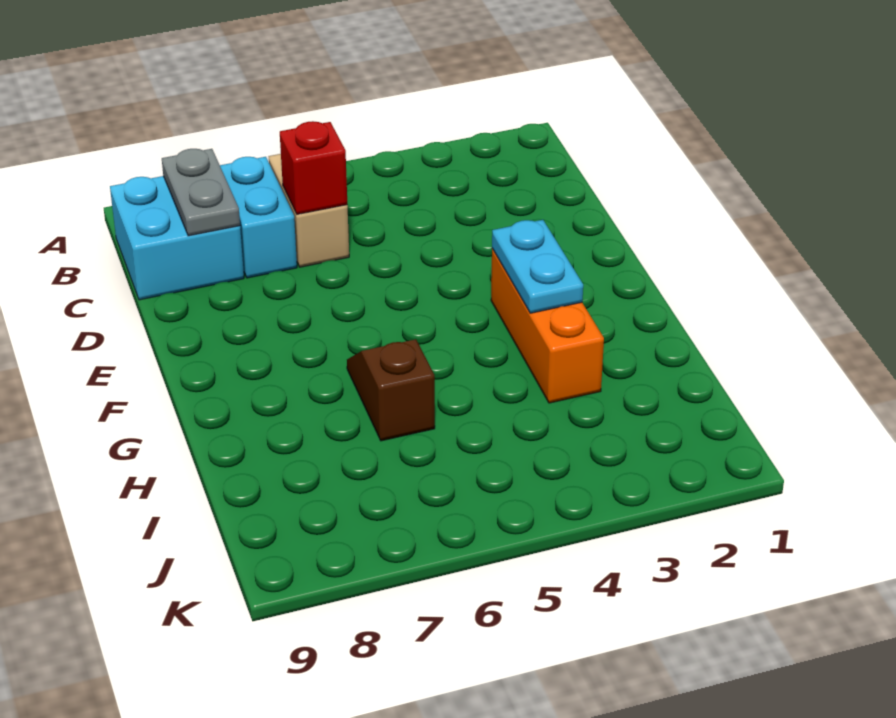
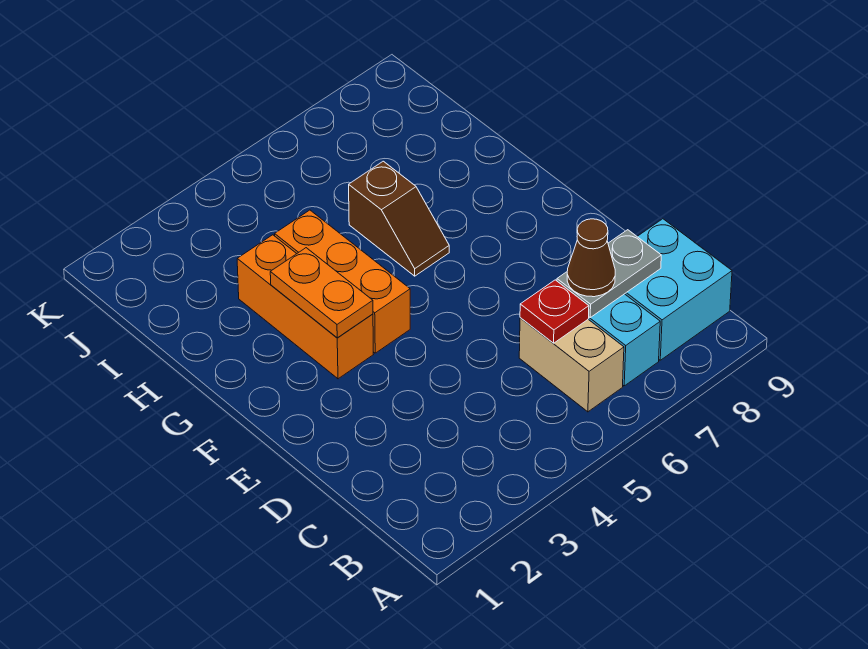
grey plate B8:C8 level 2 -> grey plate C7:C8 level 2
red brick C6 level 2 -> red plate C6 level 2
none -> brown cone C7 level 3
cyan plate F3:G3 level 2 -> orange plate F3:G3 level 2
none -> orange brick F4:H4 level 1

